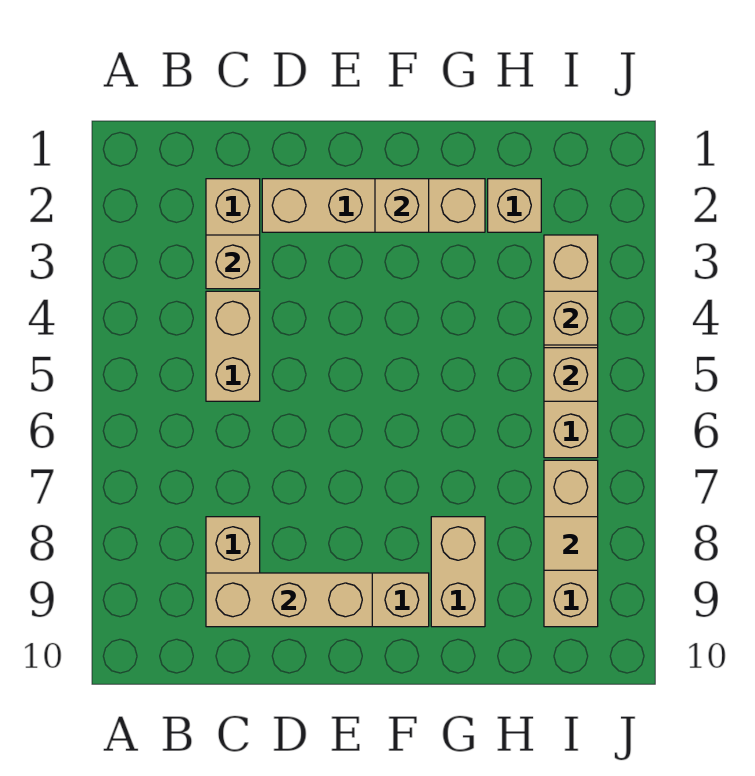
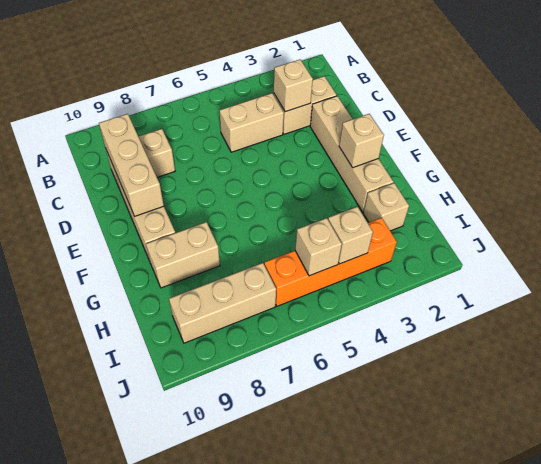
tan brick I3:I6 level 1 -> orange brick I3:I6 level 1
tan tile I8 level 2 -> none

